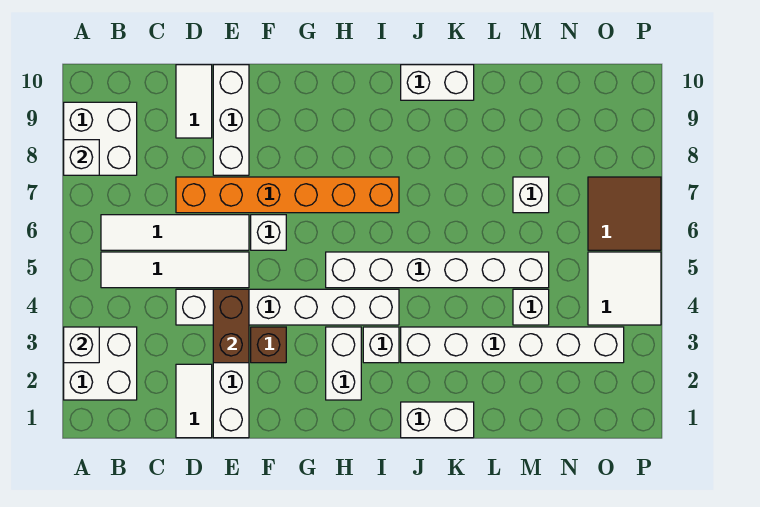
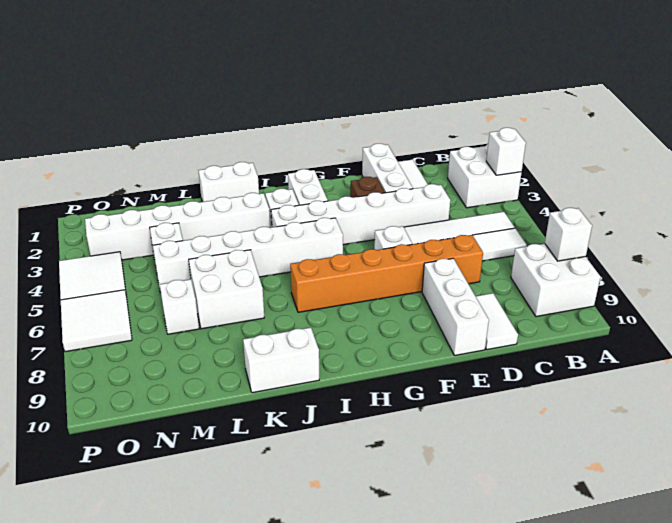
brown brick E3:E4 level 2 -> none
none -> white brick K6:L7 level 1
brown tile O6:P7 level 1 -> white tile O6:P7 level 1

